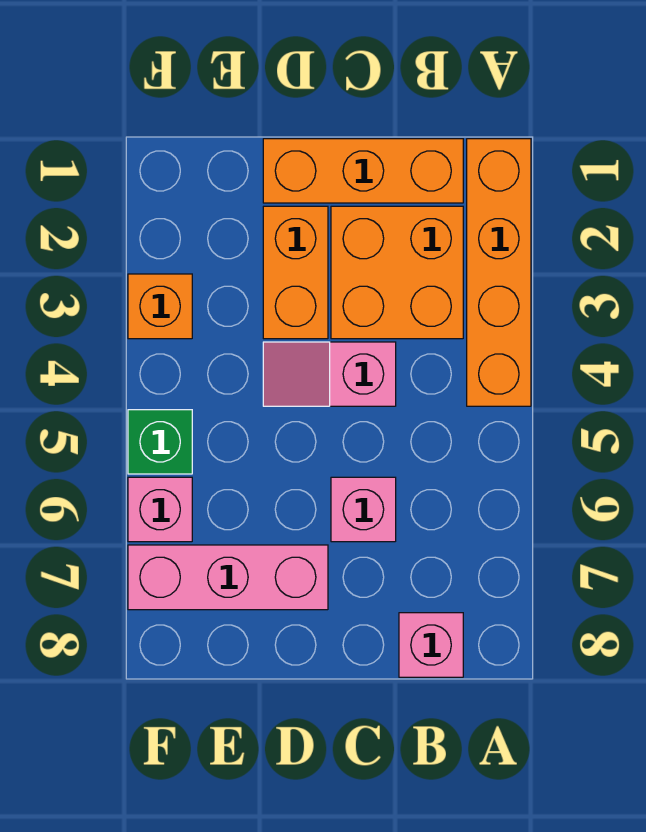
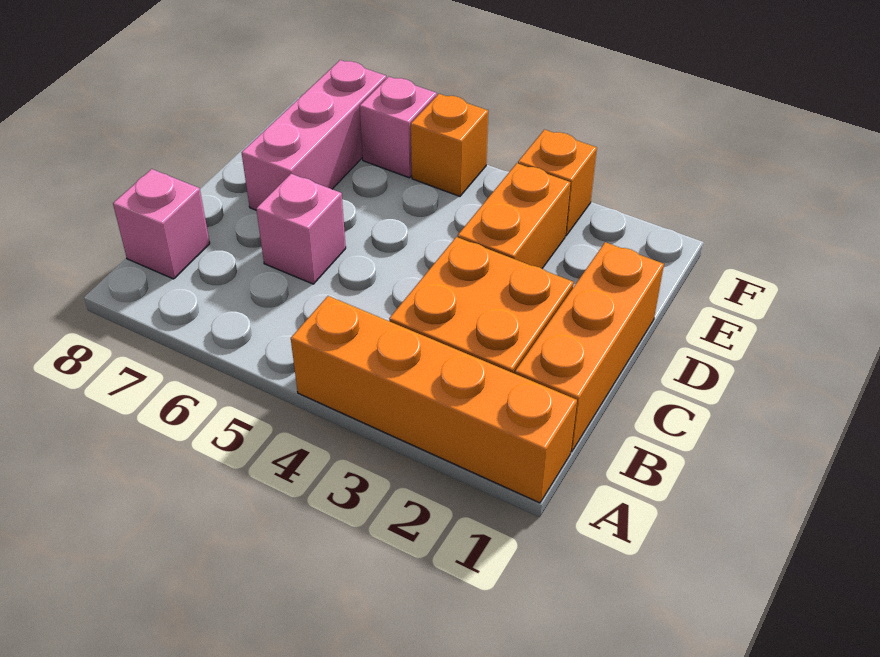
pink slope C4:D4 level 1 top C -> none
orange brick D2:D3 level 1 -> orange brick D3:E3 level 1
green brick F5 level 1 -> orange brick F5 level 1

